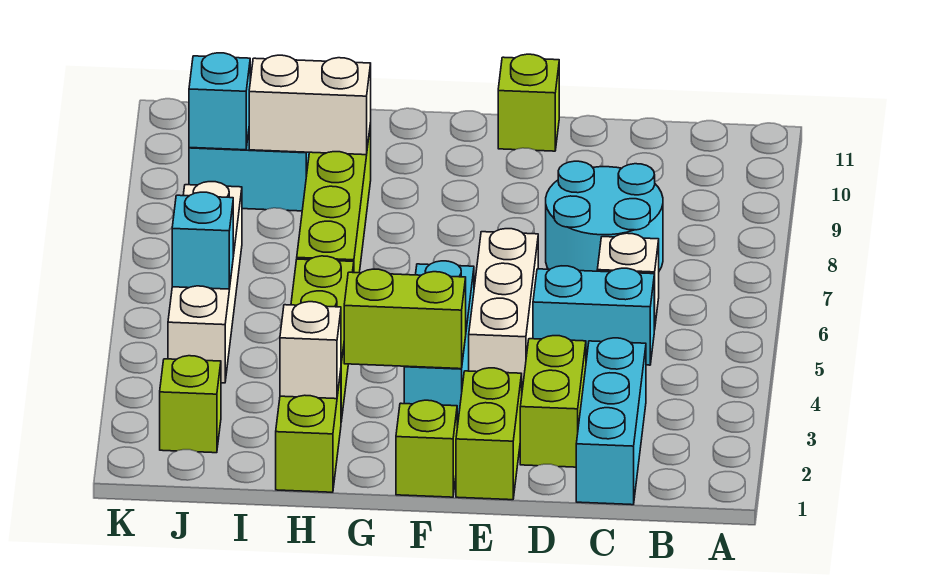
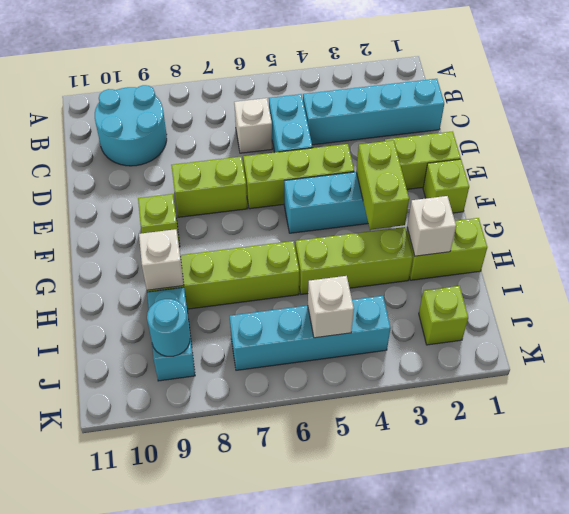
cyan brick C1:C3 level 1 -> cyan brick C1:C4 level 1
cyan round brick C7:D8 level 1 -> cyan round brick B9:C10 level 1
lime brick D2:D3 level 1 -> lime brick E7:E8 level 1
white brick E4:E6 level 1 -> lime brick E4:E6 level 1
lime brick E11 level 1 -> lime brick F9 level 1
white brick H9:I9 level 2 -> white brick H9 level 2
white brick J4:J7 level 1 -> cyan brick J4:J7 level 1
cyan brick J5 level 2 -> white brick J5 level 2
cyan brick J9 level 2 -> cyan round brick J9 level 2

